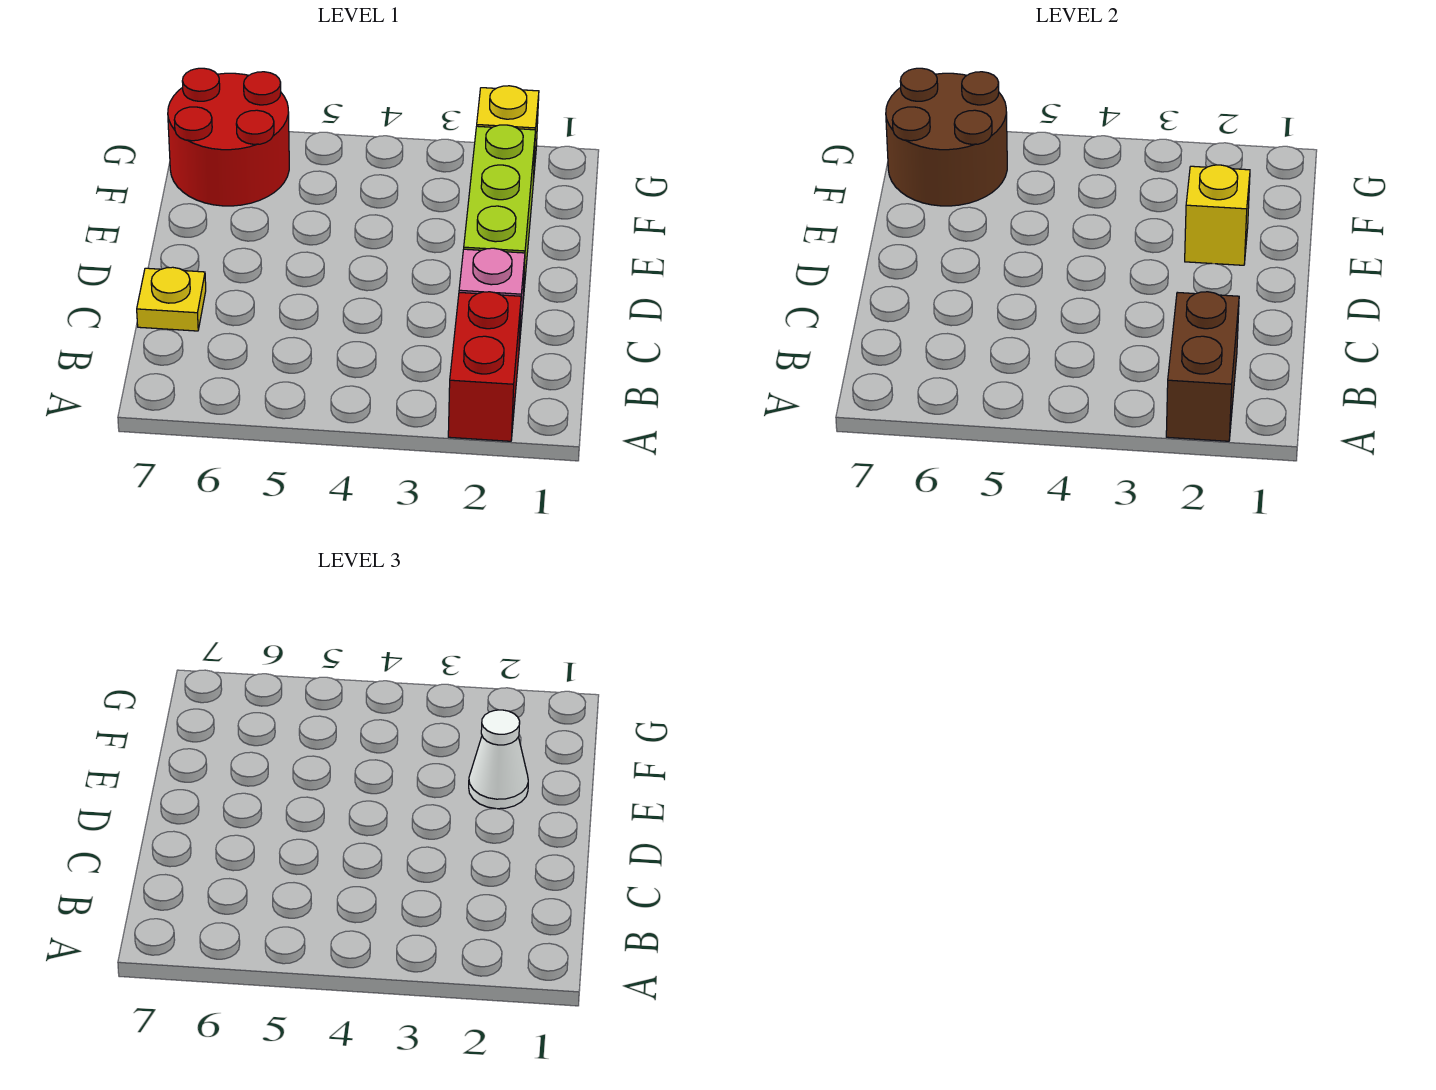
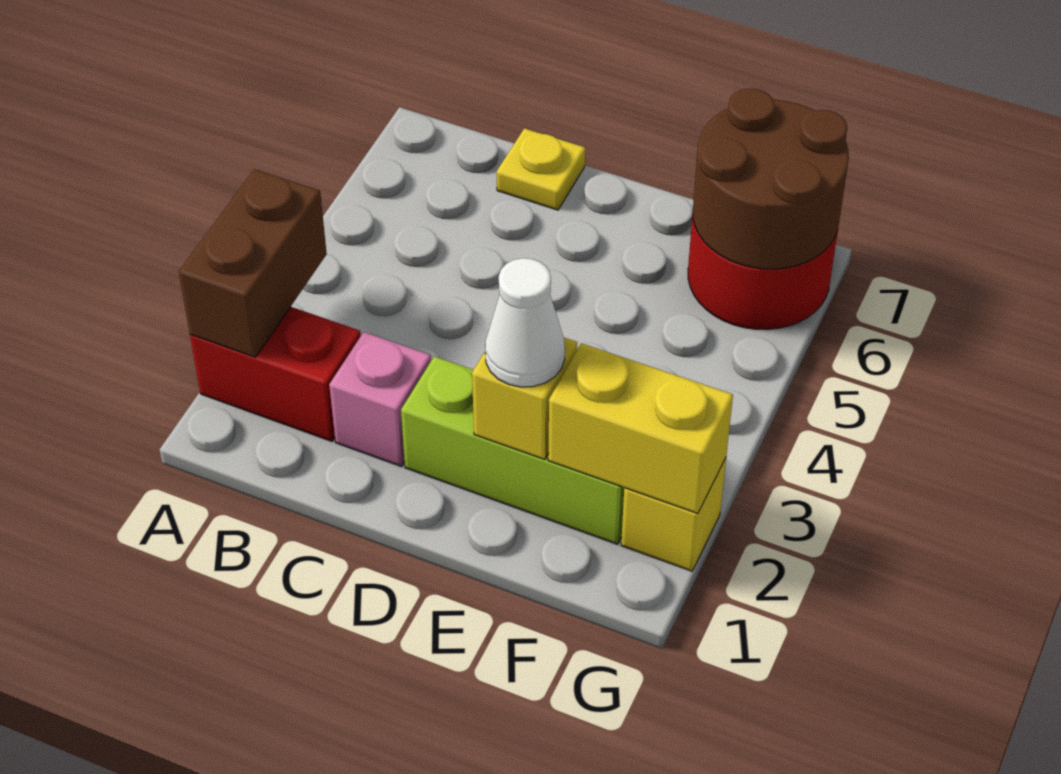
brown brick A2:B2 level 2 -> brown brick A2:A3 level 2
none -> yellow brick F2:G2 level 2

